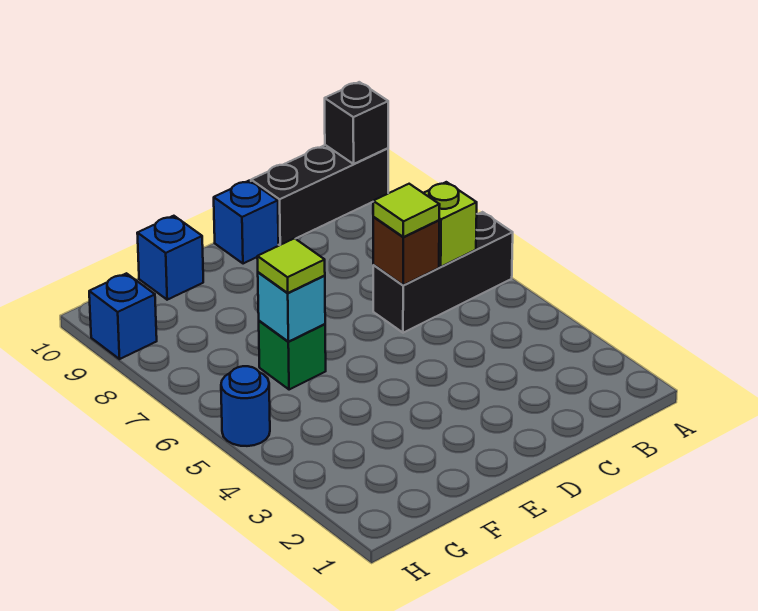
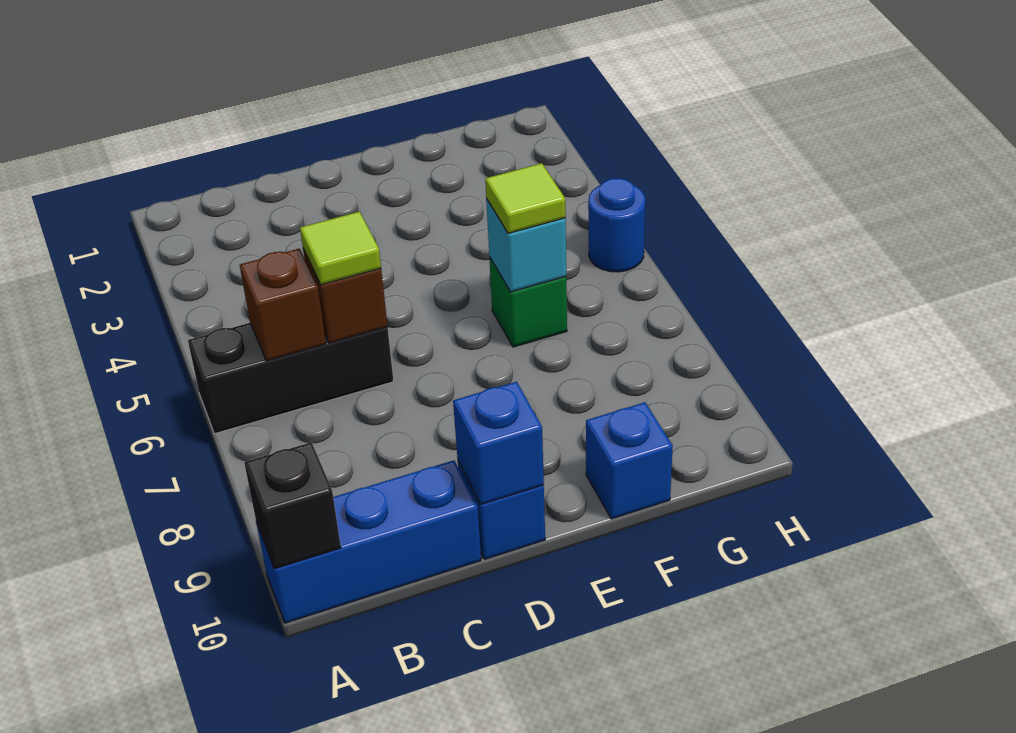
black brick A10:C10 level 1 -> blue brick A10:C10 level 1
lime brick B6 level 2 -> brown brick B6 level 2
blue brick H9 level 1 -> blue brick D10 level 2

